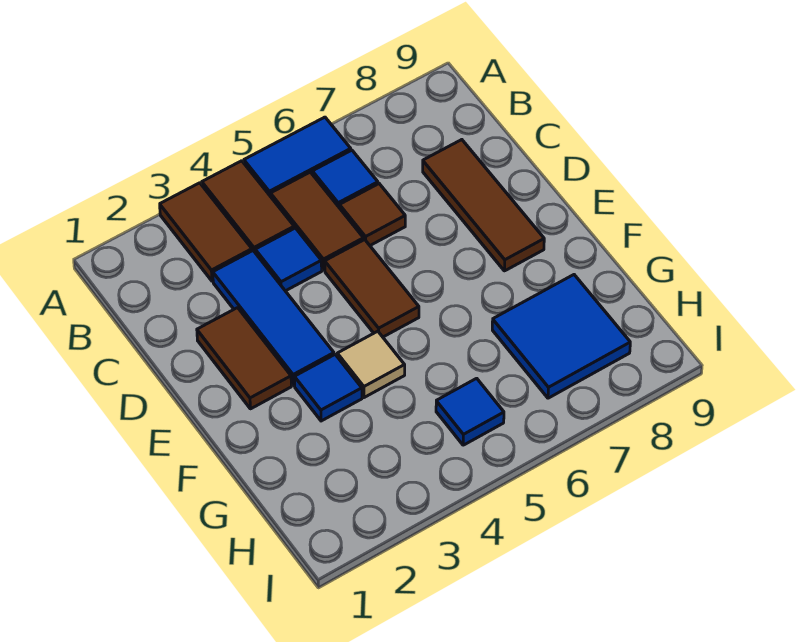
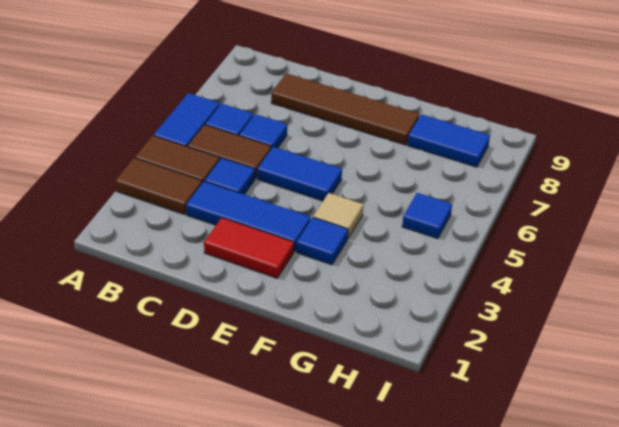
brown tile C6 level 1 -> blue tile C6 level 1
brown tile C8:E8 level 1 -> brown tile C8:F8 level 1
brown tile D2:E2 level 1 -> red tile D2:E2 level 1
brown tile D5:E5 level 1 -> blue tile D5:E5 level 1
blue tile G7:H8 level 1 -> blue tile G8:H8 level 1

